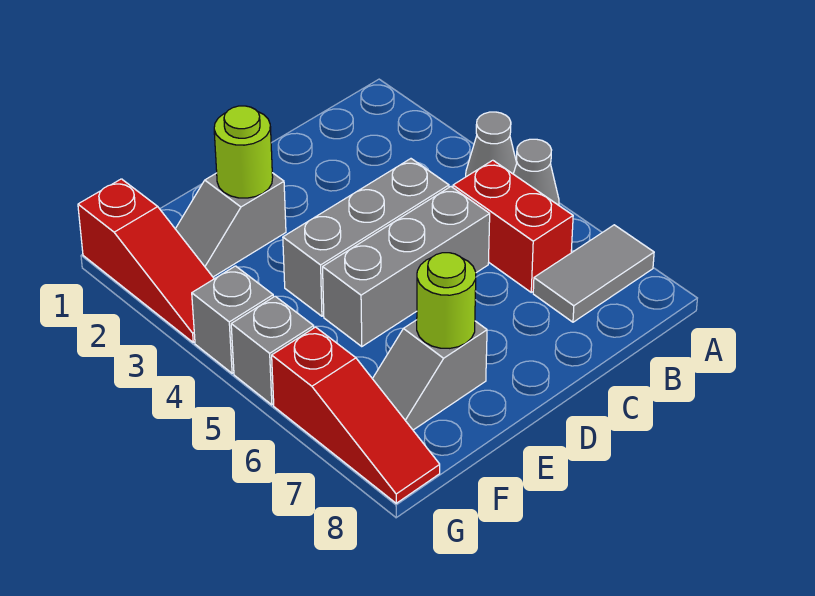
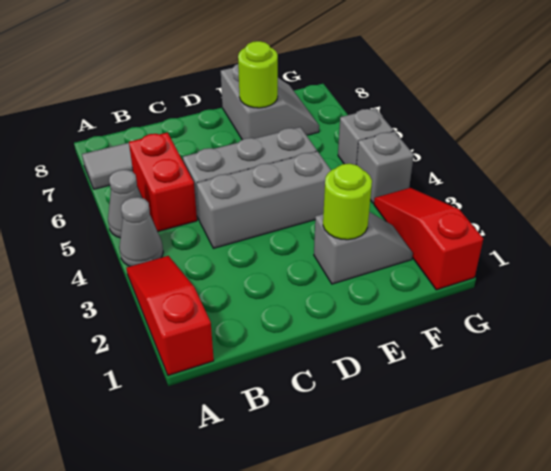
grey slope E7:F7 level 1 top E -> grey slope E7:F8 level 1 top E
red slope G6:G8 level 1 top 6 -> red slope A1:A3 level 1 top 1

